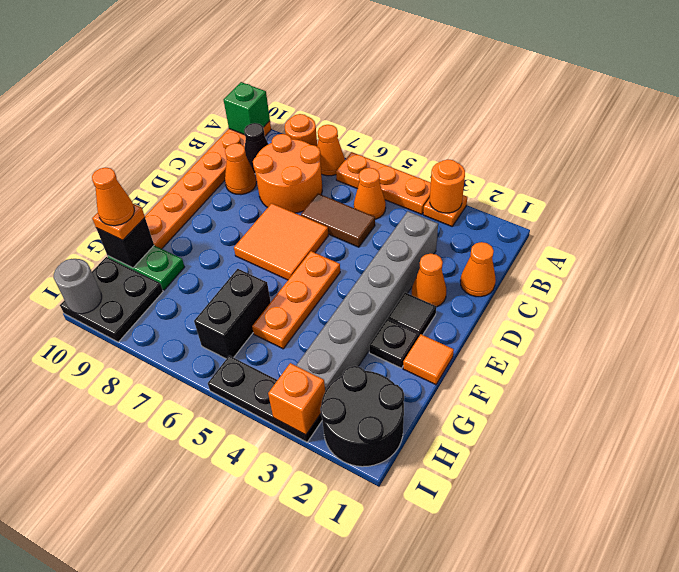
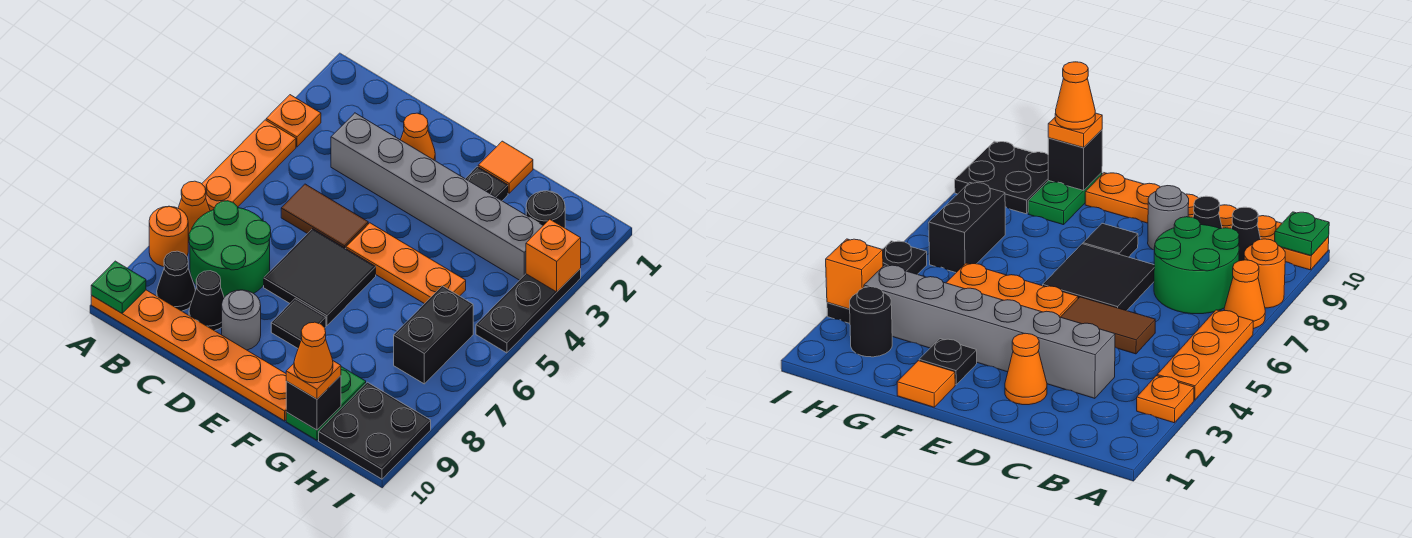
orange round brick A3 level 2 -> none
green brick A10 level 2 -> green plate A10 level 2
orange cone B5 level 1 -> none
orange round brick B7:C8 level 1 -> green round brick B7:C8 level 1
orange cone C1 level 1 -> none
brown tile C5:C6 level 1 -> brown tile C5:D5 level 1
orange cone C9 level 1 -> black cone C9 level 1
orange tile D6:E7 level 1 -> black tile D6:E7 level 1
black tile E2 level 1 -> black tile E8 level 1
black brick G6:H6 level 1 -> black brick H6:H7 level 1
black round brick H1:I2 level 1 -> black round brick H2 level 1
grey round brick I10 level 2 -> grey round brick D9 level 1

